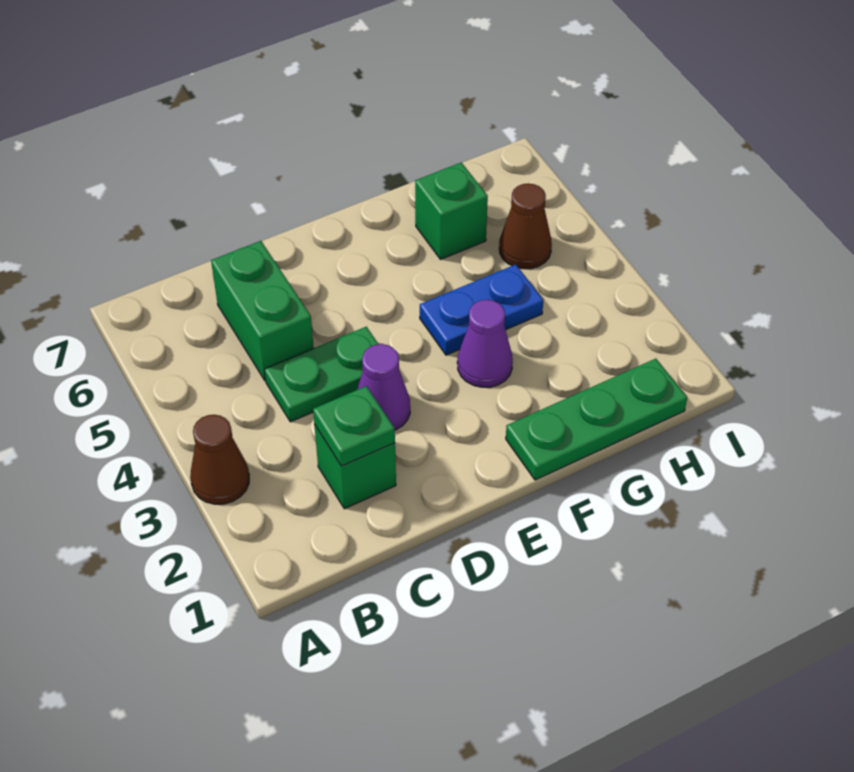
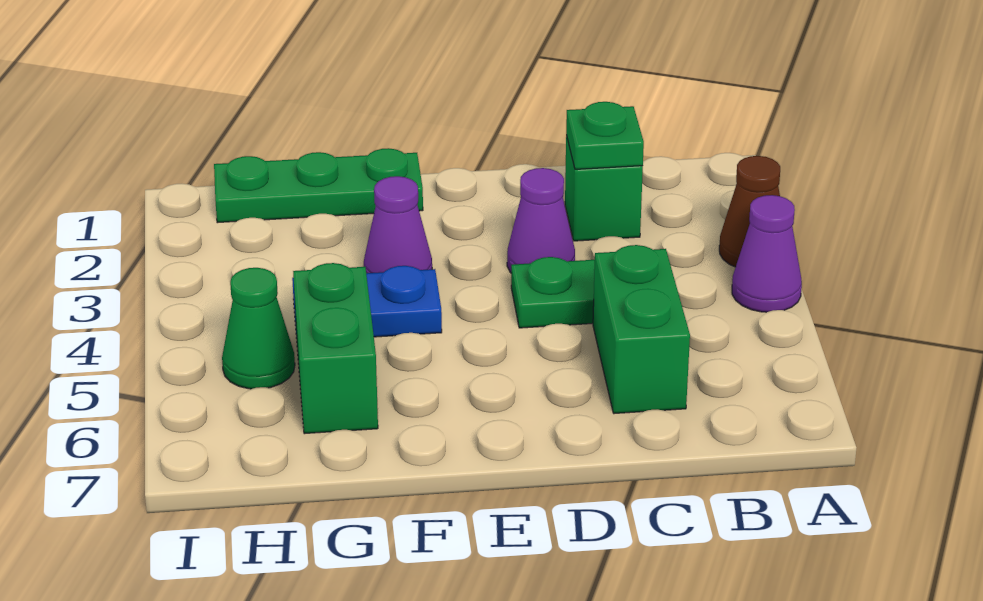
none -> purple cone A4 level 1
green brick G6 level 1 -> green brick G5:G6 level 1
brown cone H5 level 1 -> green cone H5 level 1

